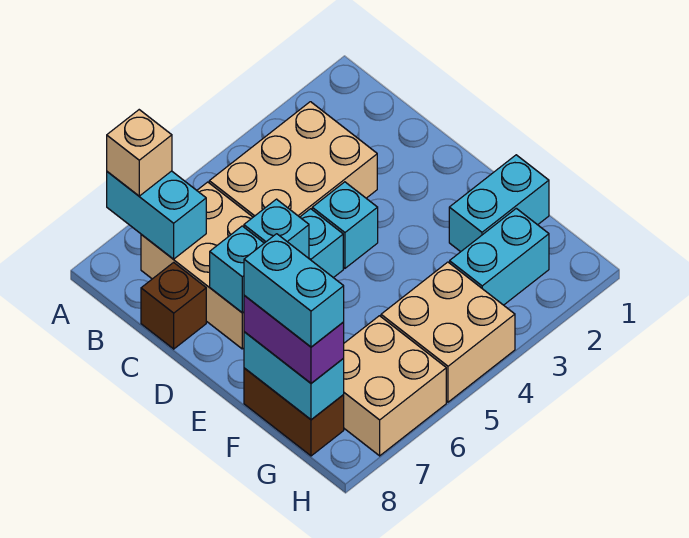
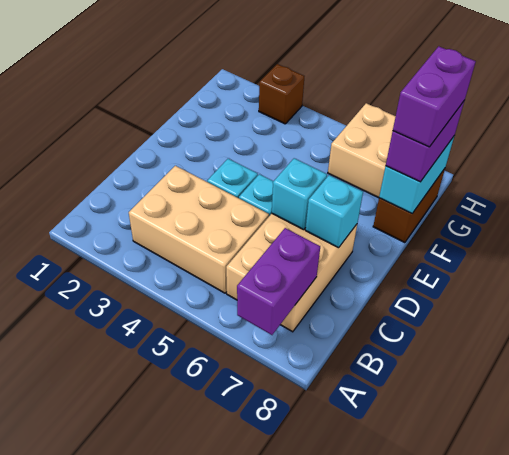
cyan brick A7:B7 level 2 -> purple brick A7:B7 level 2
tan brick A7 level 3 -> none
brown brick C8 level 1 -> brown brick H3 level 1
cyan brick F1:F2 level 1 -> none
cyan brick F8:G8 level 4 -> purple brick F8:G8 level 4
cyan brick G2:G3 level 1 -> none
tan brick G4:H5 level 1 -> none

